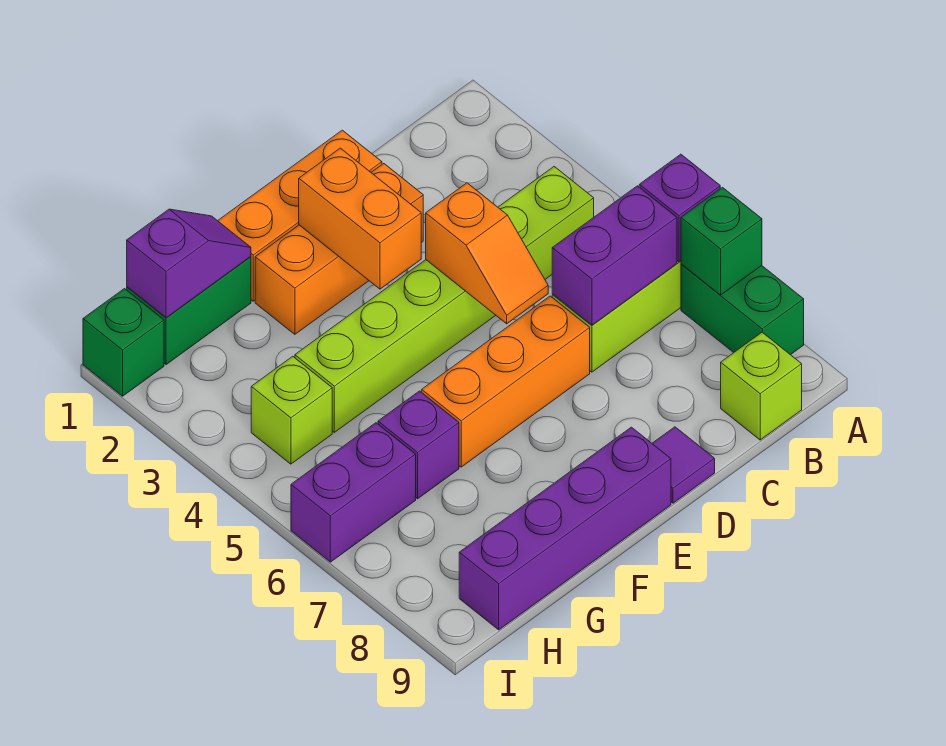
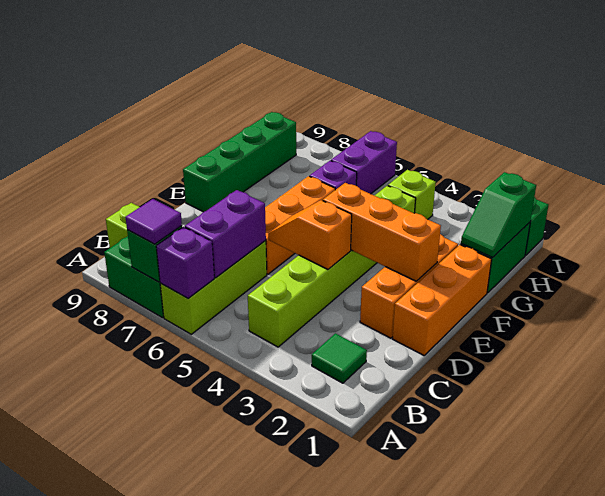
none -> green tile B2 level 1
purple tile D9 level 1 -> purple tile A7 level 3
orange brick E2:E3 level 2 -> orange brick E2:E4 level 2
purple brick E9:H9 level 1 -> green brick E9:H9 level 1
purple slope G1:H1 level 2 top H -> green slope G1:H1 level 2 top H

